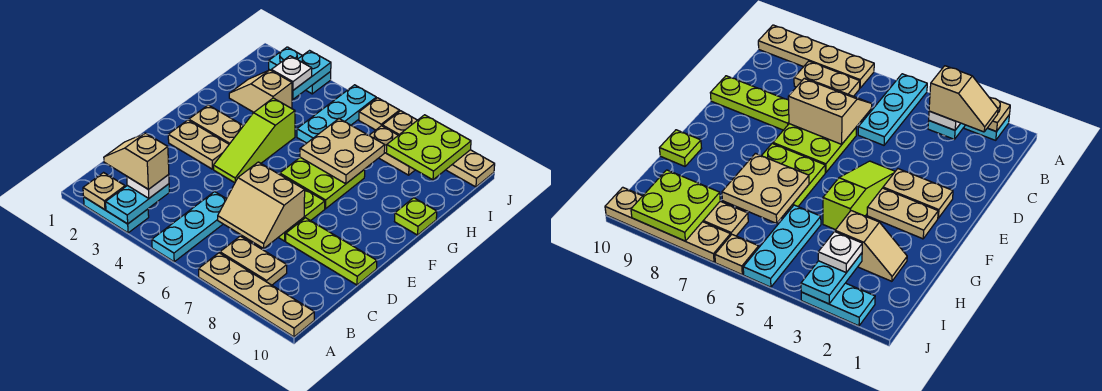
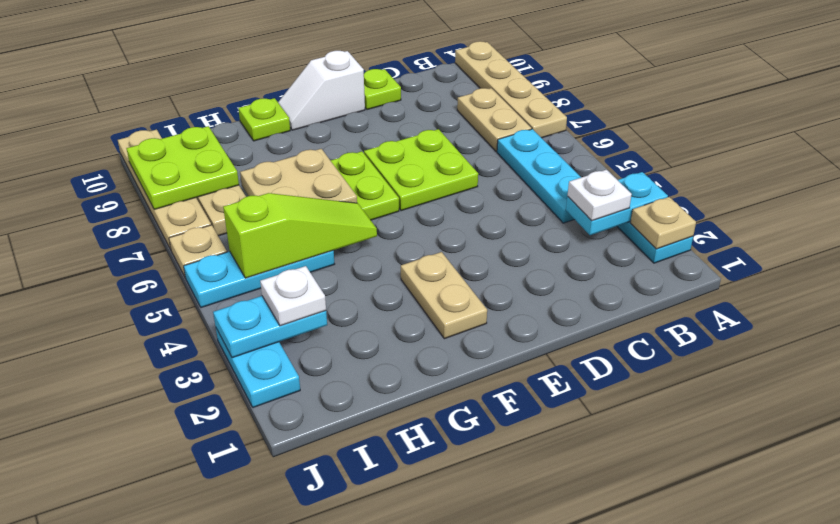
cyan plate A5:C5 level 1 -> cyan plate B4:B6 level 1
tan slope B2:B3 level 4 top 3 -> none
tan slope C6:D7 level 2 top D -> none
lime plate D8:D10 level 1 -> lime plate D10 level 1
tan plate E2:E3 level 1 -> none
lime slope E4:G4 level 1 top G -> lime slope G5:I5 level 2 top I
none -> white slope E10:F10 level 1 top E
tan slope H2:H3 level 1 top 3 -> none

